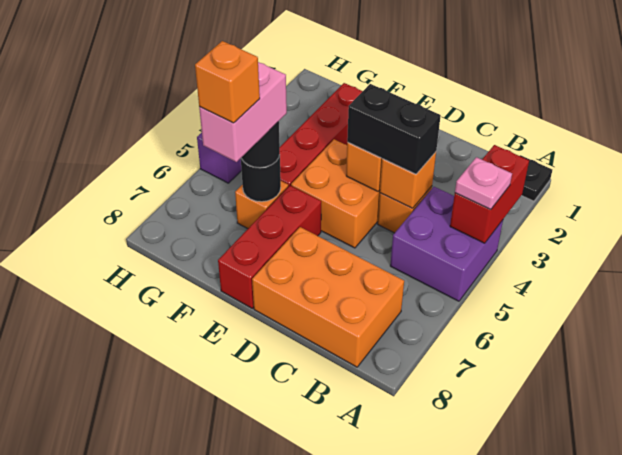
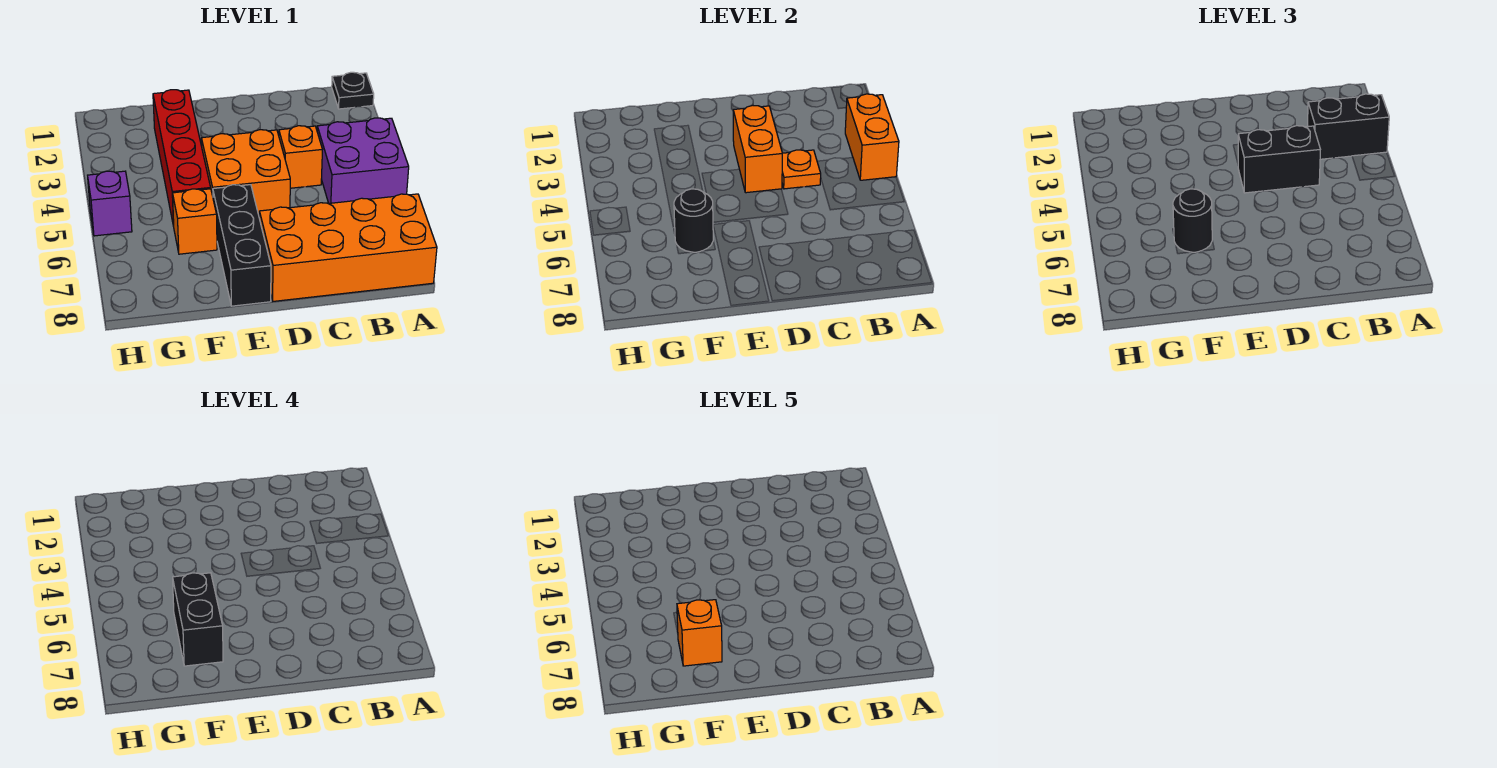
red brick A3:A4 level 2 -> orange brick A3:A4 level 2
none -> black brick A3:B3 level 3
pink plate A4 level 3 -> none
orange brick B7:D8 level 1 -> orange brick A7:D8 level 1
orange brick C4 level 2 -> orange plate C4 level 2
red brick E6:E8 level 1 -> black brick E6:E8 level 1
pink brick F6:F7 level 4 -> black brick F6:F7 level 4

